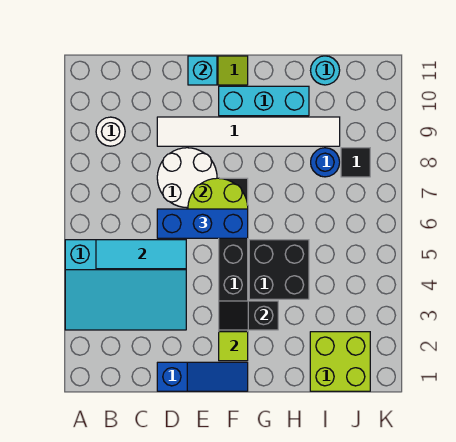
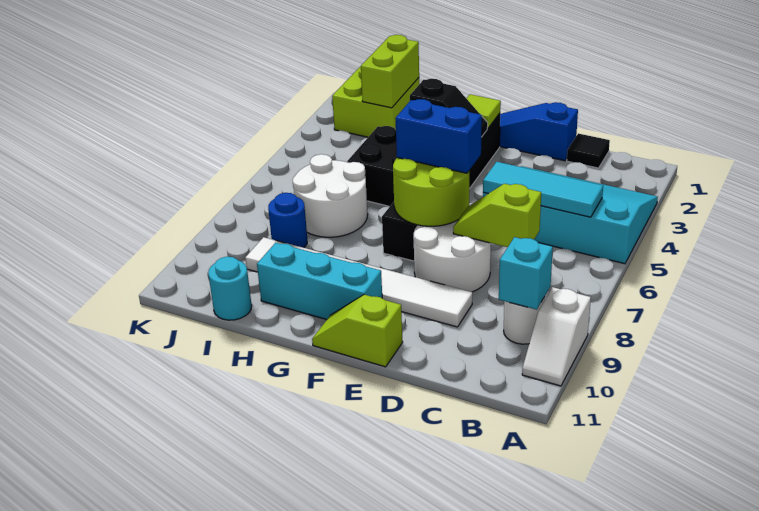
none -> white slope A9:A10 level 1 top 9
none -> lime slope C7:D7 level 2 top C
blue brick D6:F6 level 3 -> blue brick E6:F6 level 3
cyan brick E11 level 2 -> cyan brick B9 level 2
none -> white round brick H6:I7 level 1
none -> lime brick I1:I2 level 2
black tile J8 level 1 -> black tile C1 level 1

